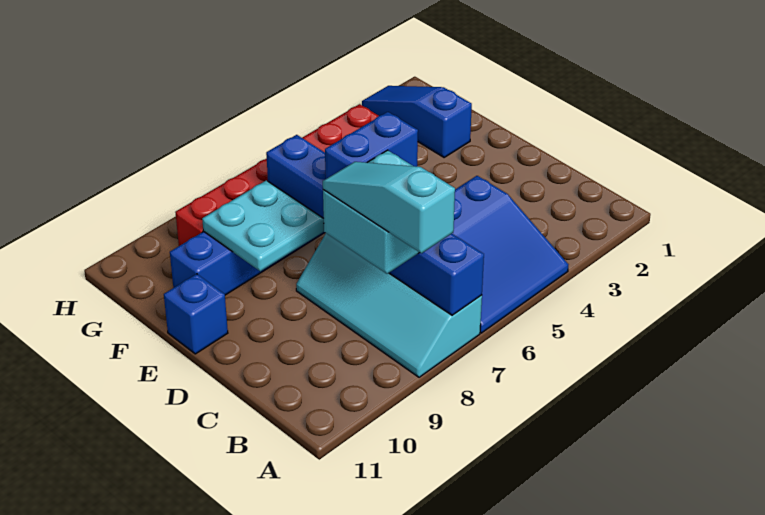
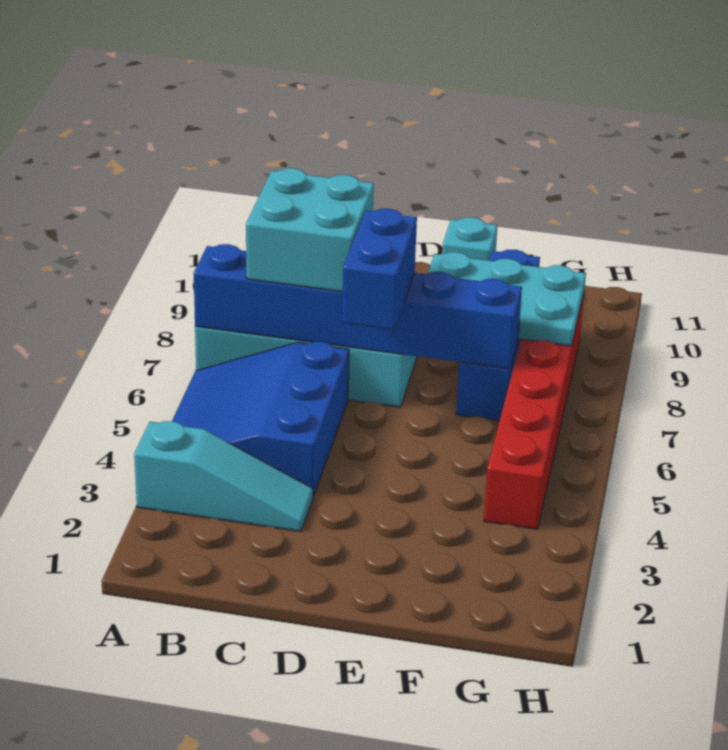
cyan slope A8:C8 level 4 top A -> cyan slope A3:C3 level 1 top A
cyan plate E8:F9 level 2 -> cyan plate E8:G9 level 2
blue brick E11 level 1 -> cyan brick E11 level 1
blue slope F2:H2 level 1 top F -> none

